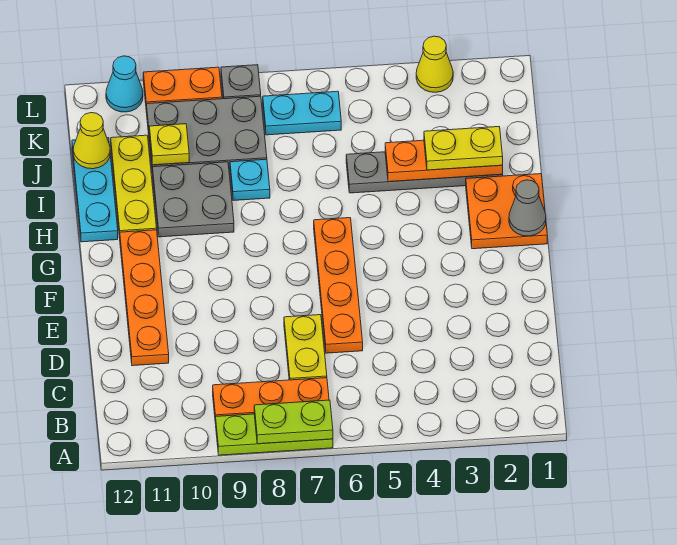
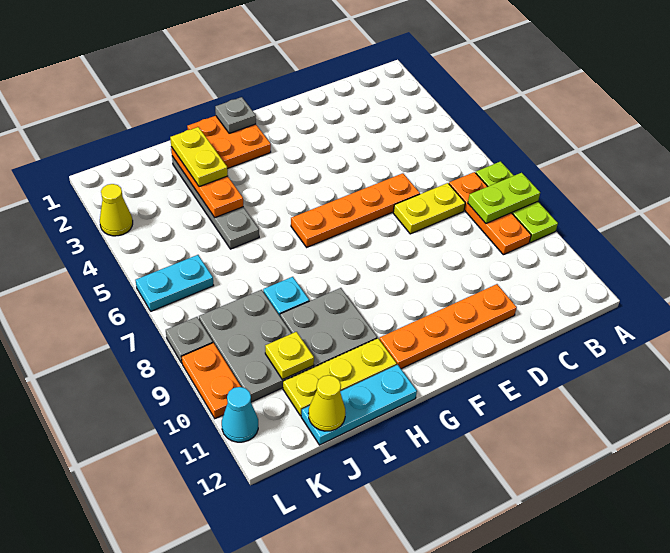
lime plate A7:A8 level 2 -> lime plate A8:B8 level 2
grey cone G1 level 2 -> grey plate G1 level 2
cyan plate K6:K7 level 1 -> cyan plate K6:L6 level 1

